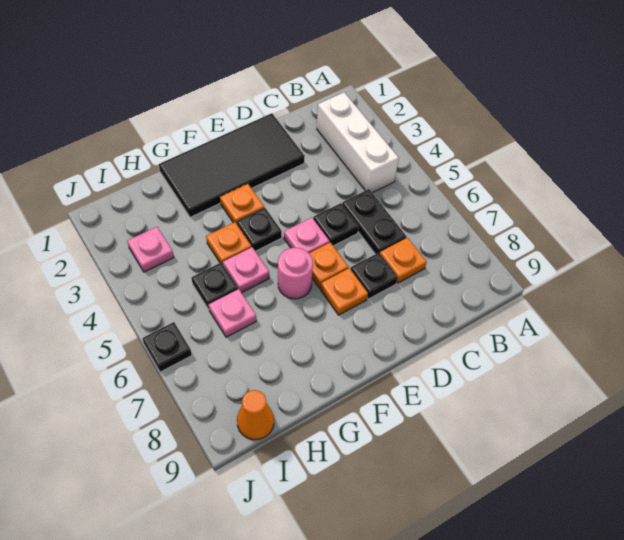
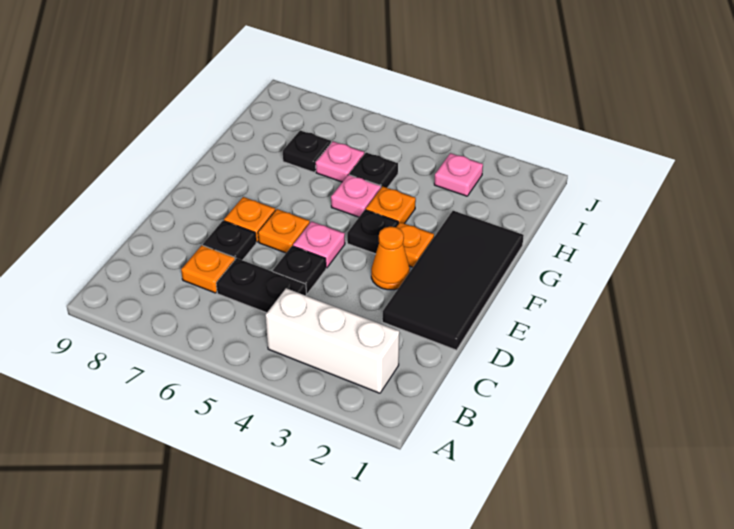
pink round brick F6 level 1 -> none
orange cone I9 level 1 -> orange cone E3 level 1
black plate J6 level 1 -> black plate H7 level 1

